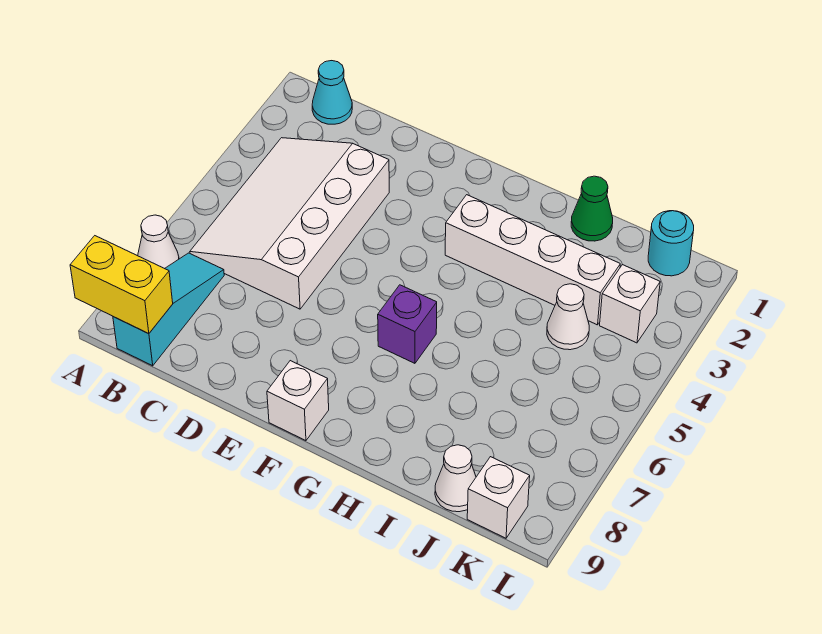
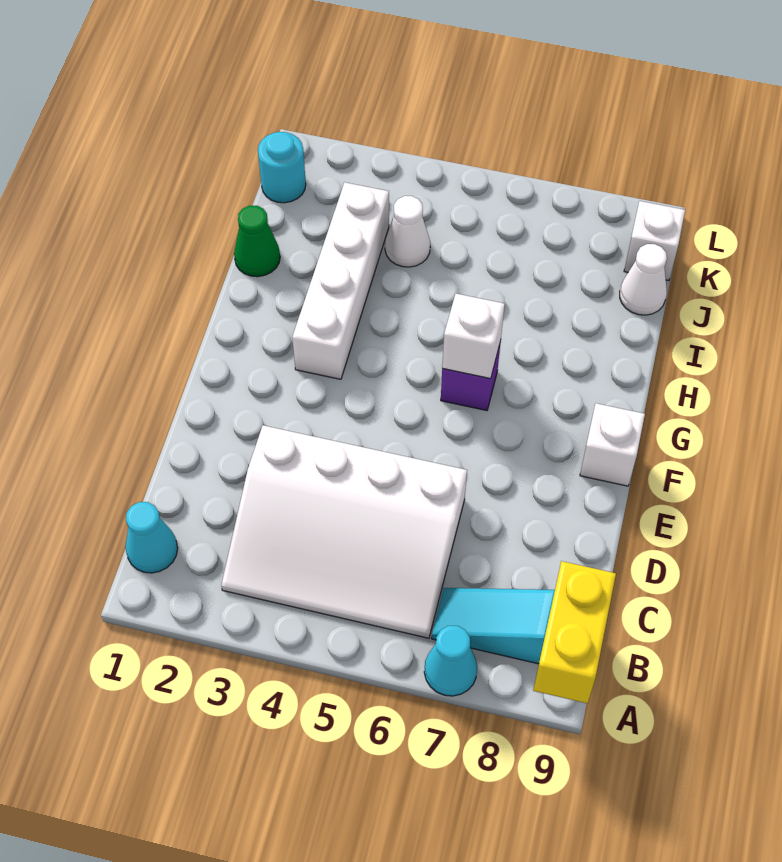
white cone A7 level 1 -> cyan cone A7 level 1
white brick K3 level 1 -> white brick G6 level 2

